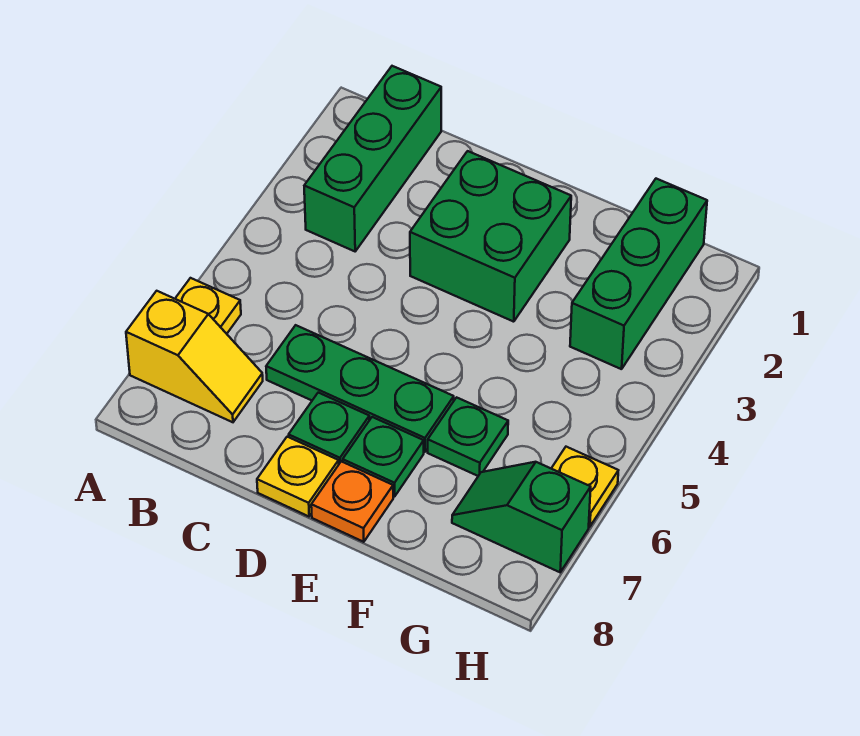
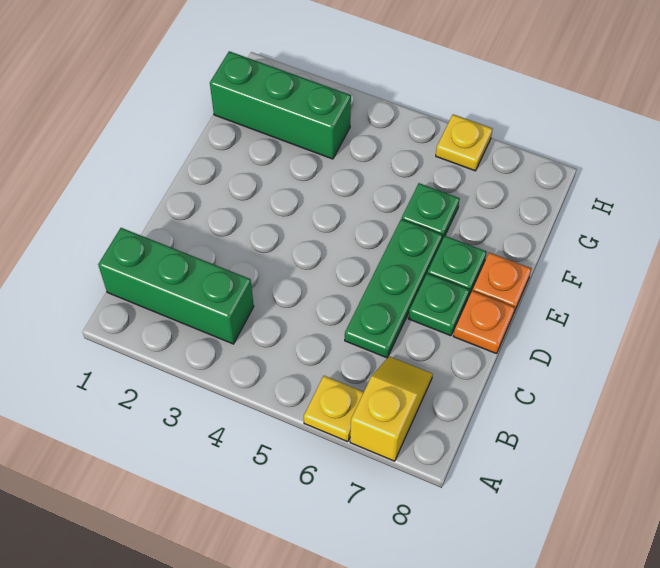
green brick D2:E3 level 1 -> none
yellow plate D8 level 1 -> orange plate D8 level 1
green slope G7:H7 level 1 top H -> none

